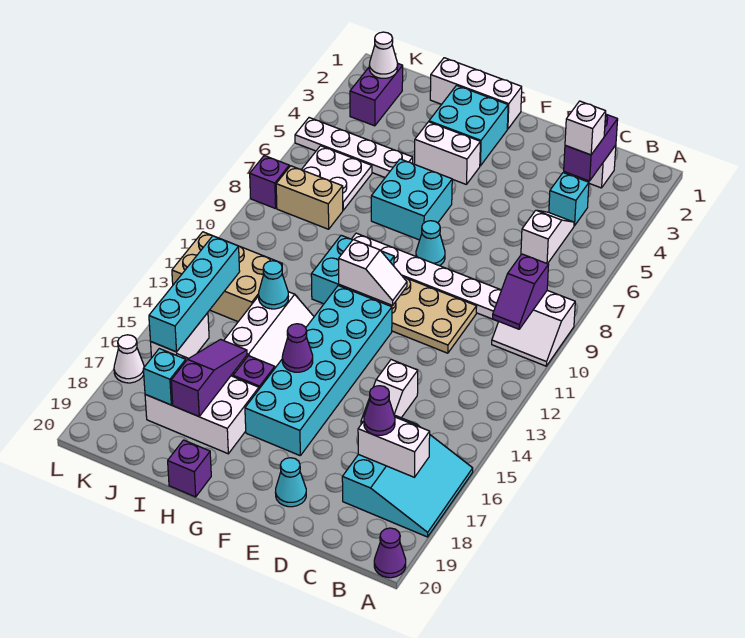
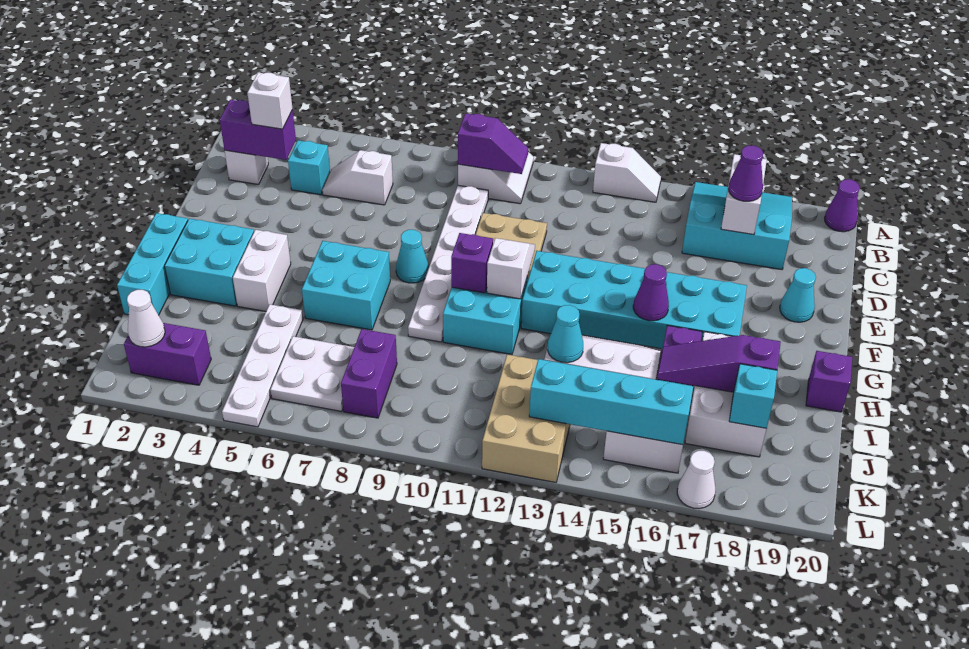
white slope D14:D15 level 1 top 14 -> white slope A13:A14 level 1 top 13
white brick G1:I1 level 1 -> cyan brick G1:I1 level 1
tan brick J8:K8 level 1 -> purple brick J8:K8 level 1
purple brick L8 level 1 -> purple brick G10 level 2

